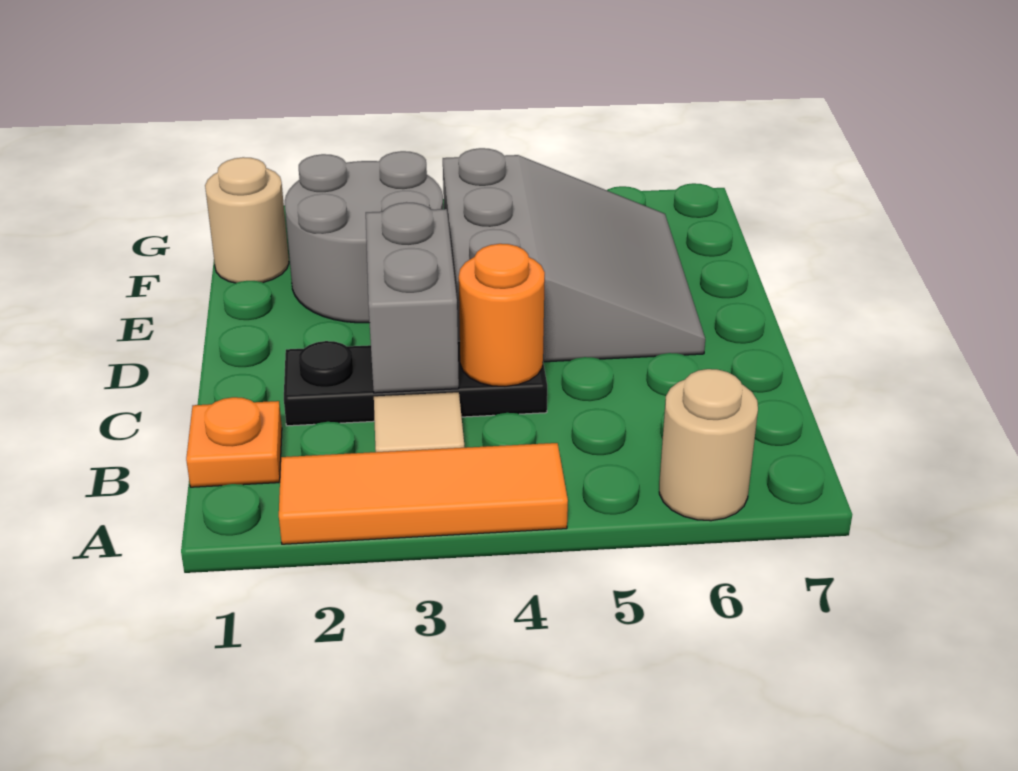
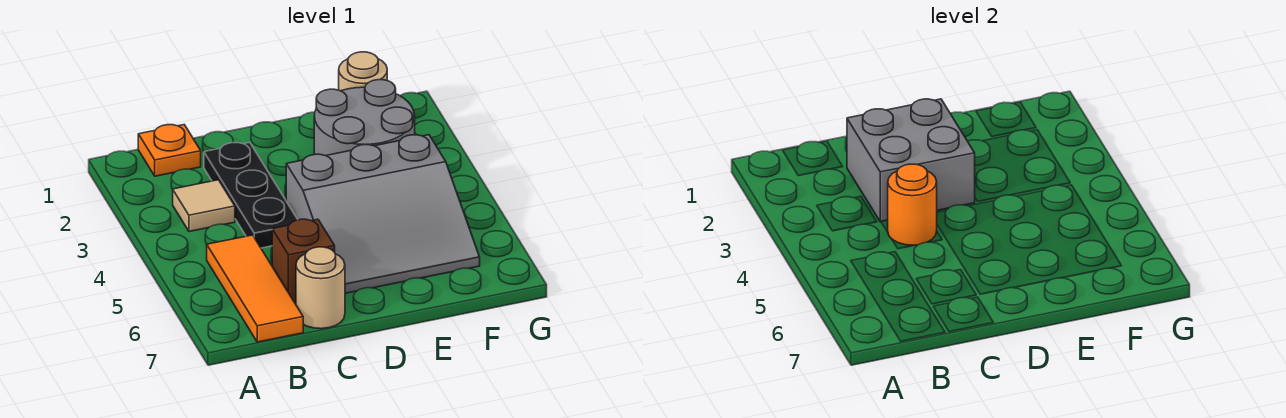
orange tile A2:A4 level 1 -> orange tile B5:B7 level 1
tan round brick A6 level 1 -> tan round brick C7 level 1
grey brick C3:D3 level 2 -> grey brick C2:D3 level 2
none -> brown brick C6 level 1

